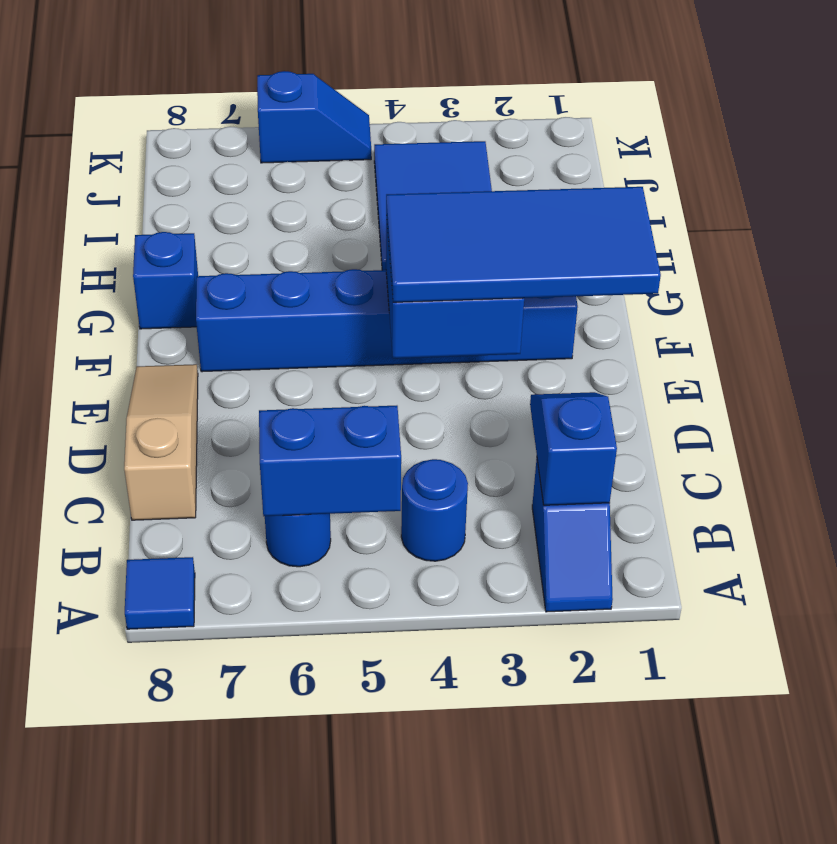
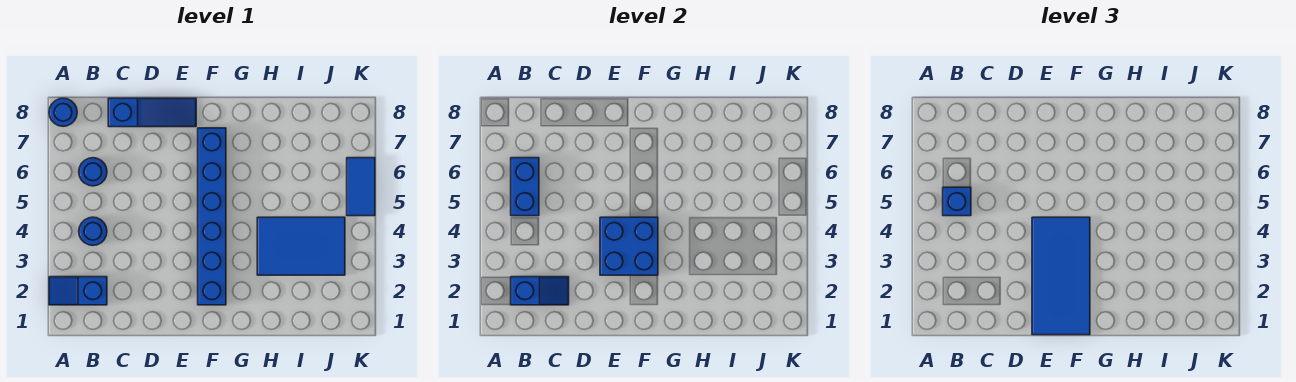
blue tile A8 level 1 -> blue round brick A8 level 1
tan slope C8:E8 level 1 top C -> blue slope C8:E8 level 1 top C
blue brick G8 level 1 -> blue brick B5 level 3
blue slope K5:K6 level 1 top 6 -> blue tile K5:K6 level 1

